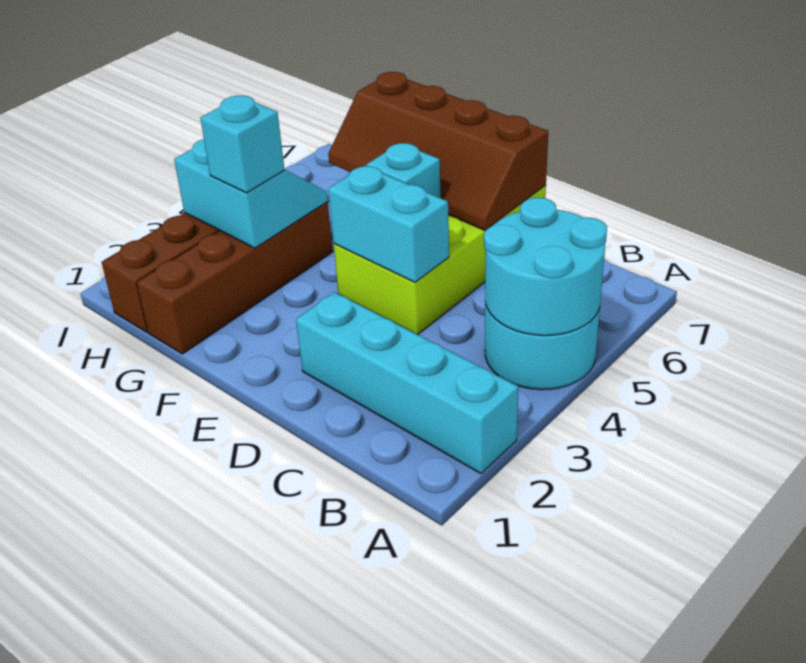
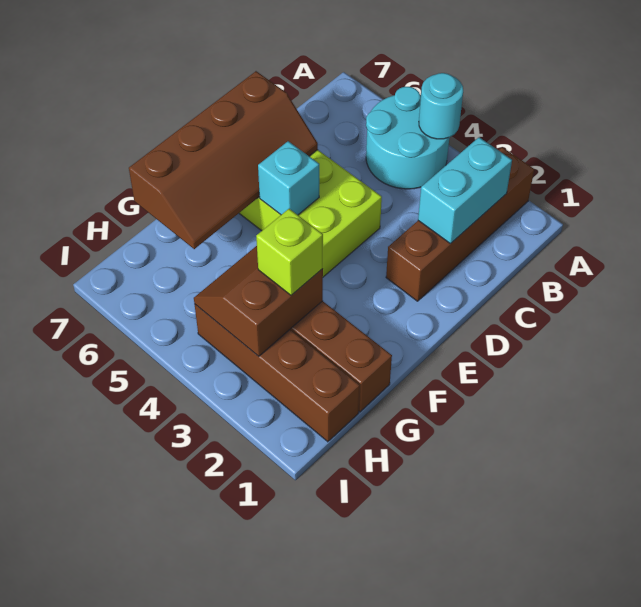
cyan brick A2:D2 level 1 -> brown brick A2:D2 level 1
cyan round brick A4:B5 level 2 -> cyan round brick A4 level 2
cyan brick D4:E4 level 2 -> cyan brick B2:C2 level 2
cyan slope G3:H4 level 2 top 3 -> brown slope G3:H4 level 2 top 3
cyan brick G3 level 3 -> lime brick G3 level 3

